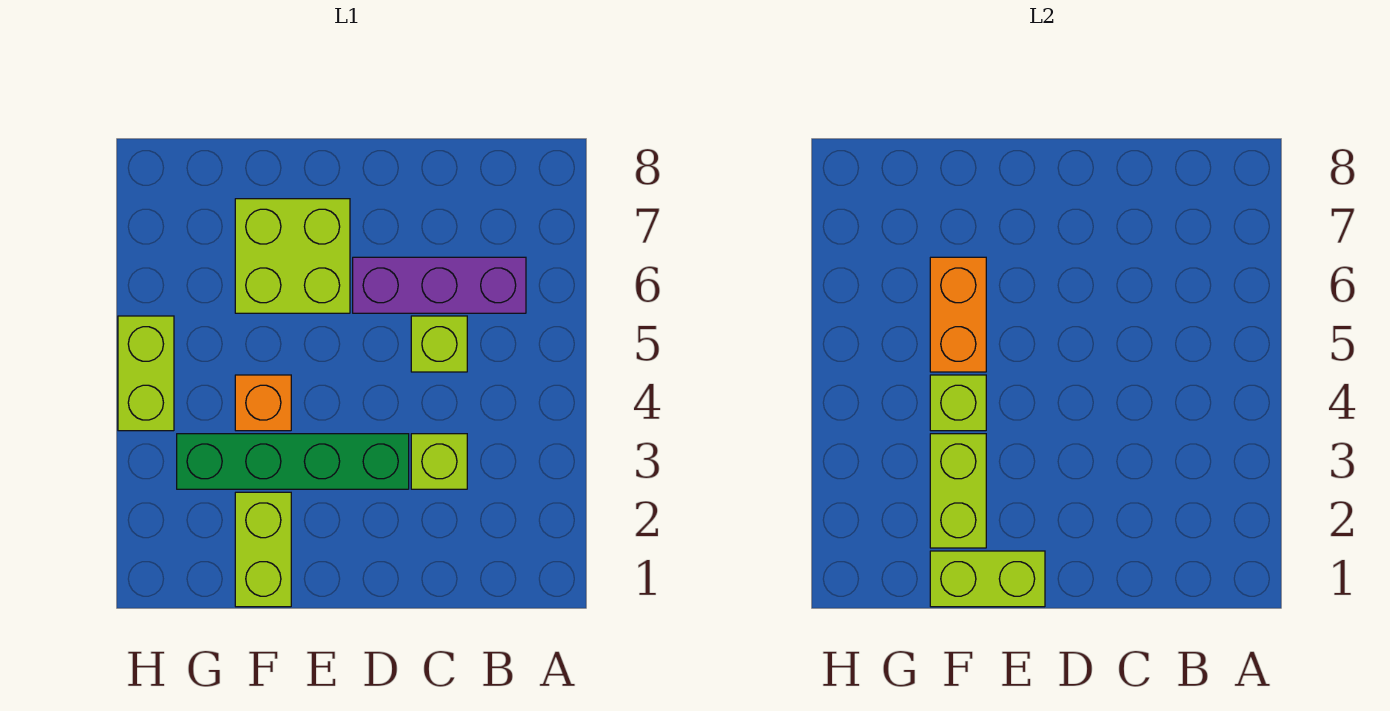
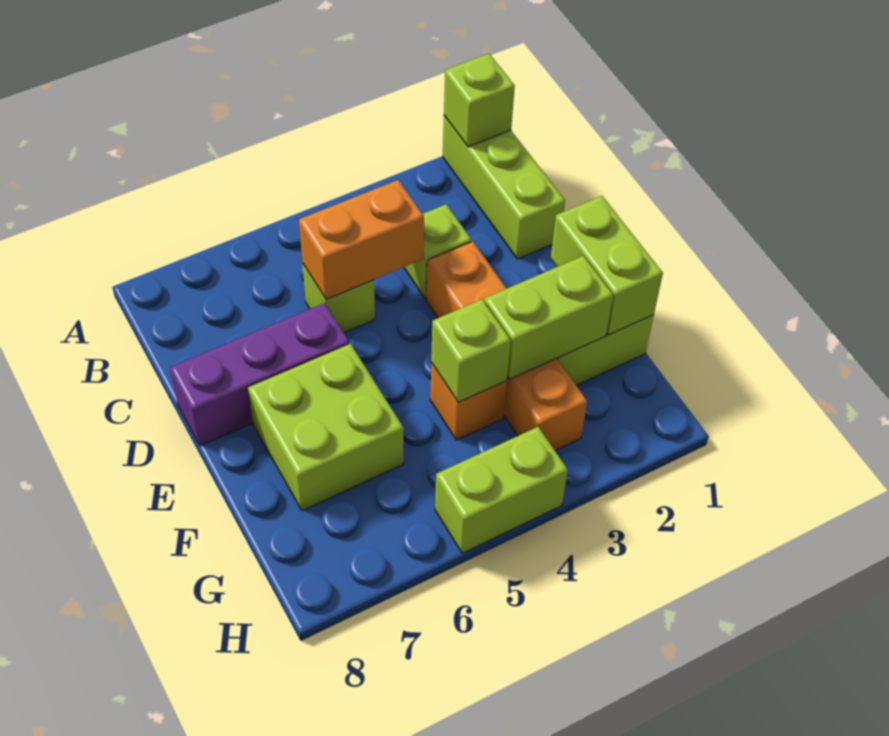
none -> lime brick A1:C1 level 1
none -> lime brick A1 level 2
purple brick B6:D6 level 1 -> purple brick D6:D8 level 1
green brick D3:G3 level 1 -> orange brick D3:G3 level 1
orange brick F5:F6 level 2 -> orange brick C4:C5 level 2

